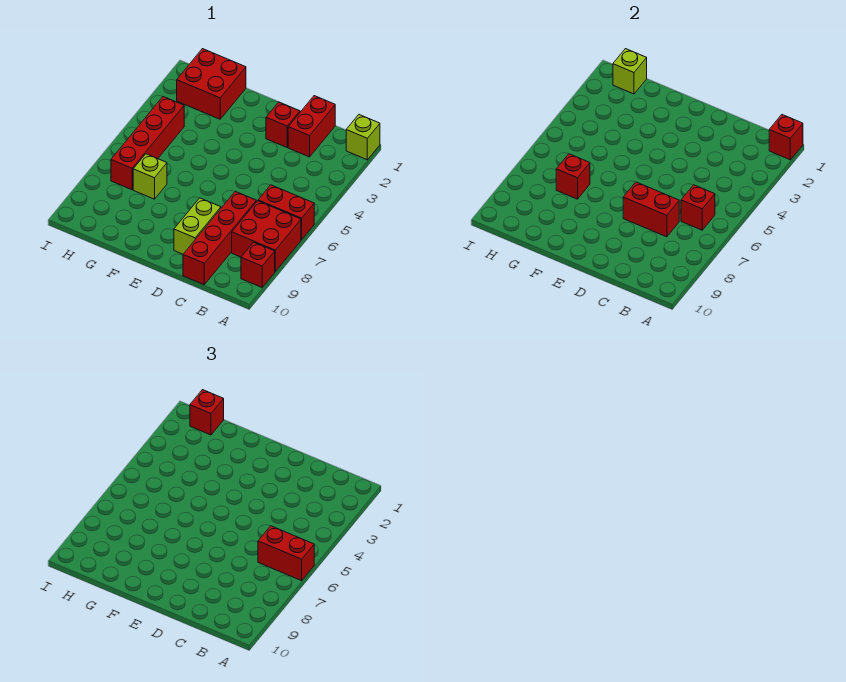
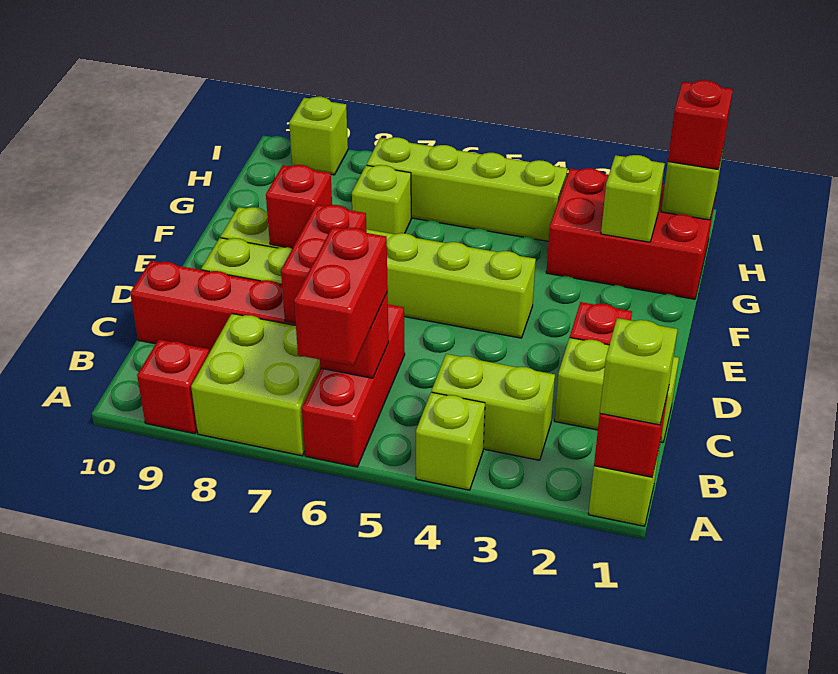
none -> lime brick A1 level 3
none -> lime brick A4 level 1
red brick A6:B6 level 1 -> red brick A6:C6 level 1
red brick A7:B8 level 1 -> lime brick A7:B8 level 1
none -> lime brick B3:B4 level 1
red brick C1:C2 level 1 -> lime brick C1:C2 level 1
none -> lime brick E4:E9 level 1
red brick G1:H2 level 1 -> red brick G1:H3 level 1
none -> lime brick G2 level 2
red brick G7 level 2 -> red brick E8 level 2
red brick H4:H7 level 1 -> lime brick H4:H7 level 1
none -> lime brick I9 level 1

